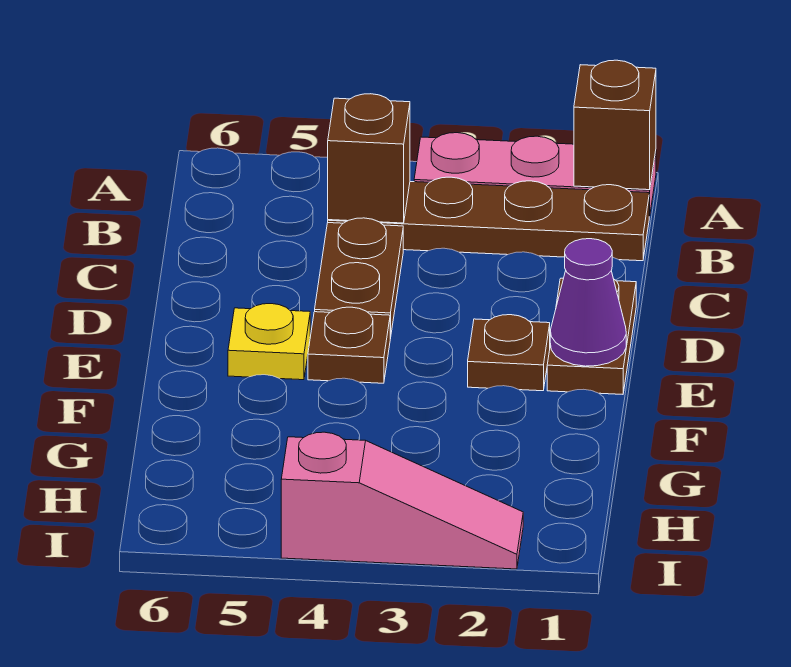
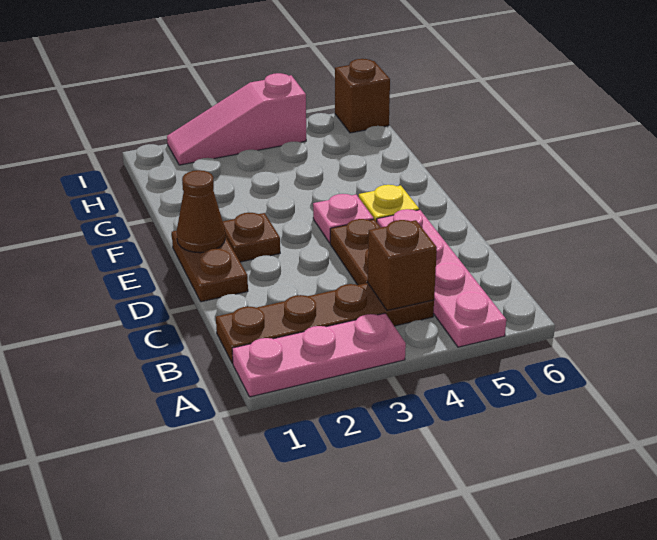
brown brick A1 level 2 -> brown brick I6 level 1
none -> pink plate A5:D5 level 1
purple cone E1 level 2 -> brown cone E1 level 2
brown plate E4 level 1 -> pink plate E4 level 1

